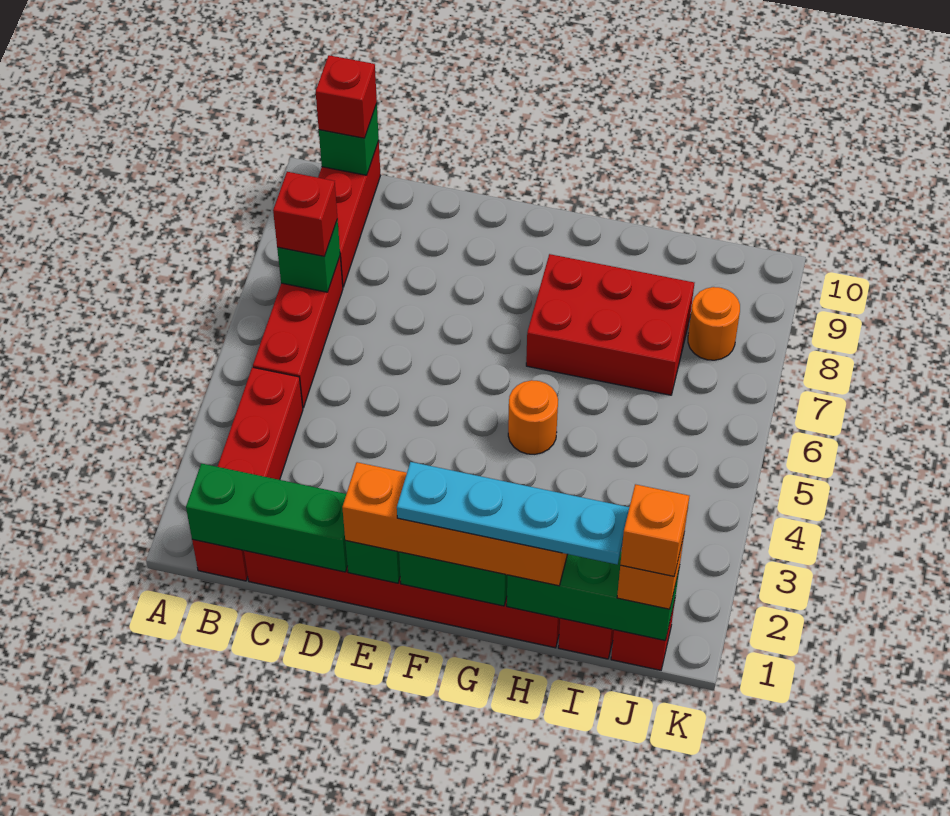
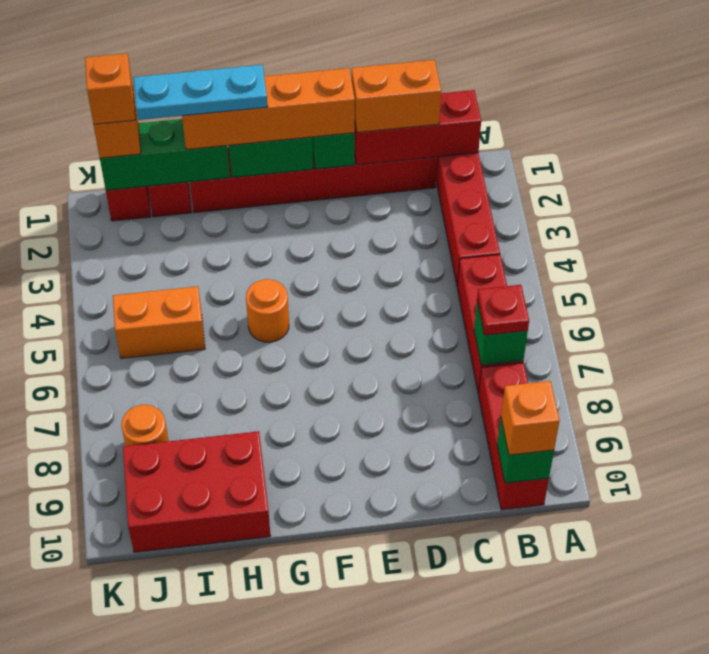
green brick B1:D1 level 2 -> red brick B1:D1 level 2
red brick B7 level 3 -> red plate B7 level 3
red brick B10 level 3 -> orange brick B10 level 3
none -> orange brick C1:D1 level 3
cyan plate F1:I1 level 4 -> cyan plate G1:I1 level 4
red brick G7:I8 level 1 -> red brick H9:J10 level 1
none -> orange brick I5:J5 level 1

